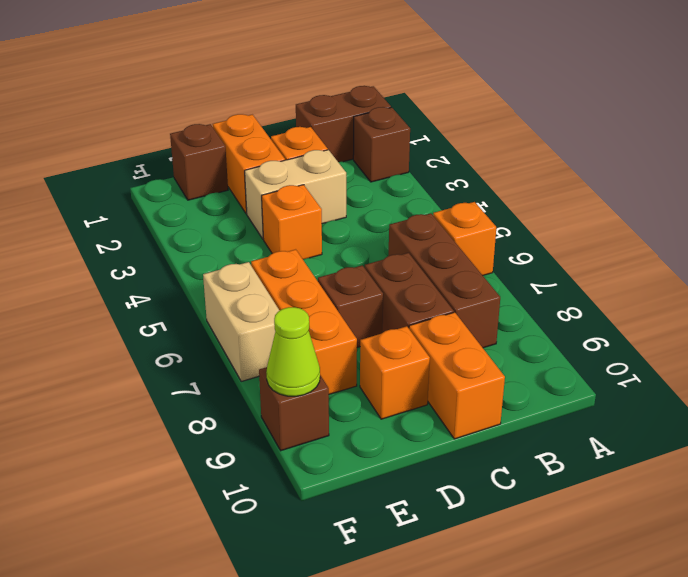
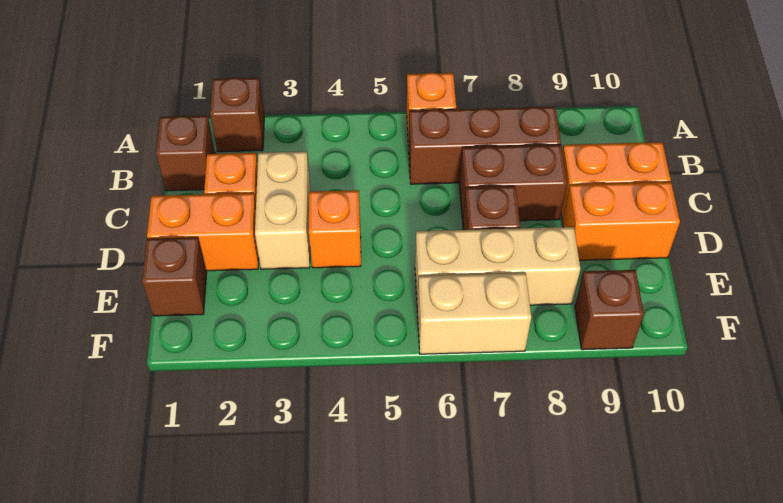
brown brick A1:B1 level 1 -> brown brick B1 level 1
orange brick D9 level 1 -> orange brick D9:D10 level 1
orange brick E6:E8 level 1 -> tan brick E6:E8 level 1
lime cone F9 level 2 -> none

